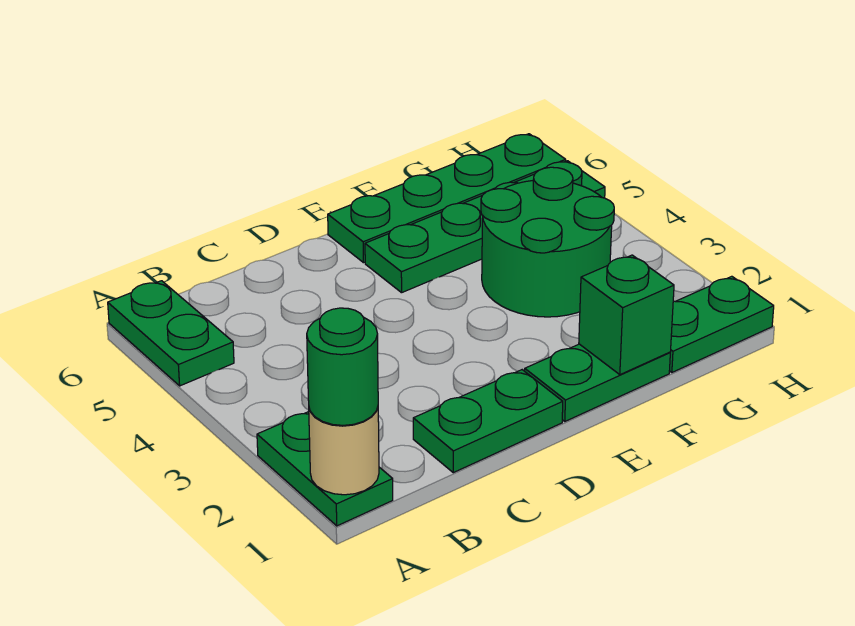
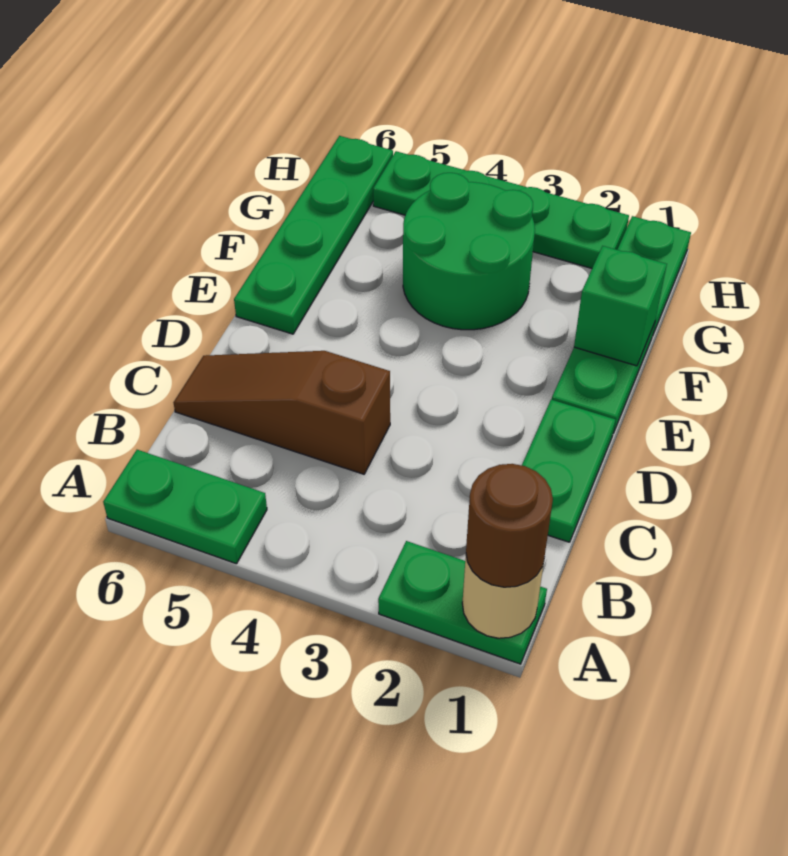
green round brick A1 level 3 -> brown round brick A1 level 3
none -> brown slope C4:C6 level 1 top 4
green plate E5:H5 level 1 -> green plate H2:H5 level 1

